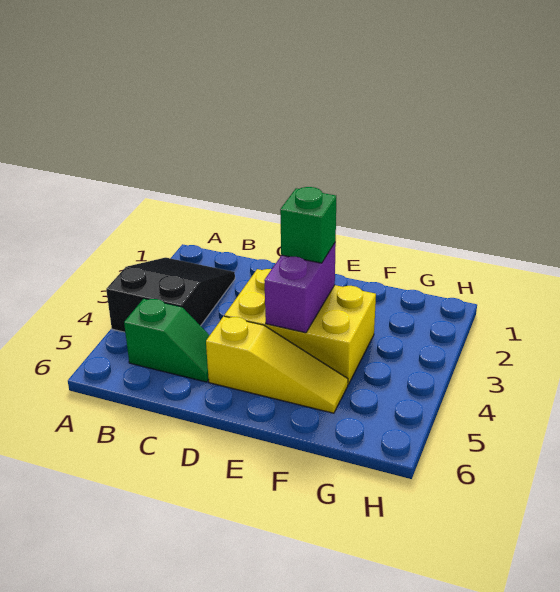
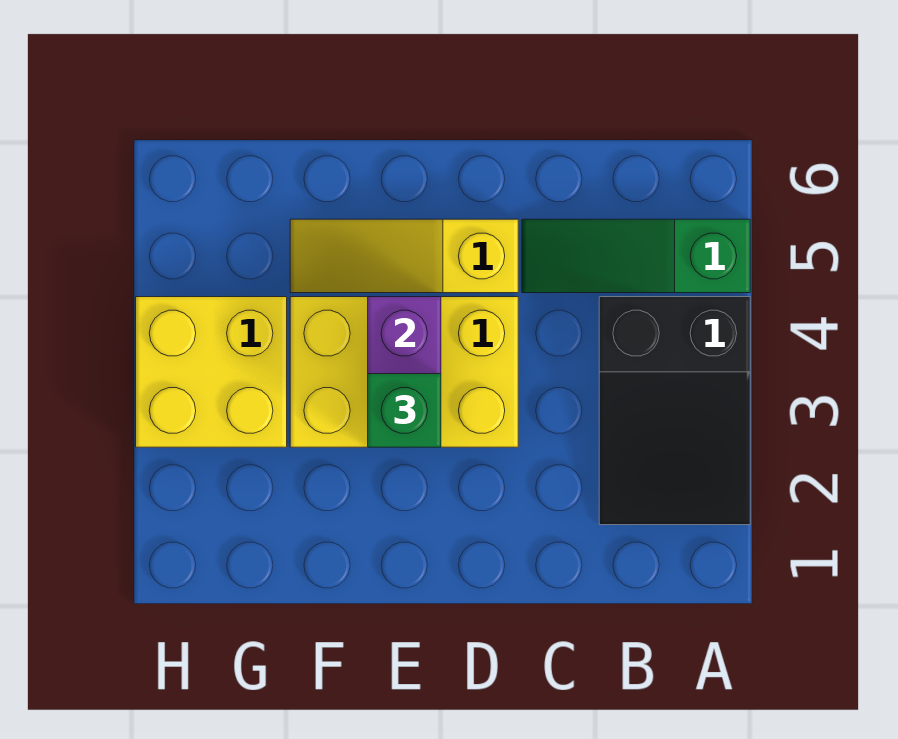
green slope B5:C5 level 1 top B -> green slope A5:C5 level 1 top A
none -> yellow brick G3:H4 level 1

